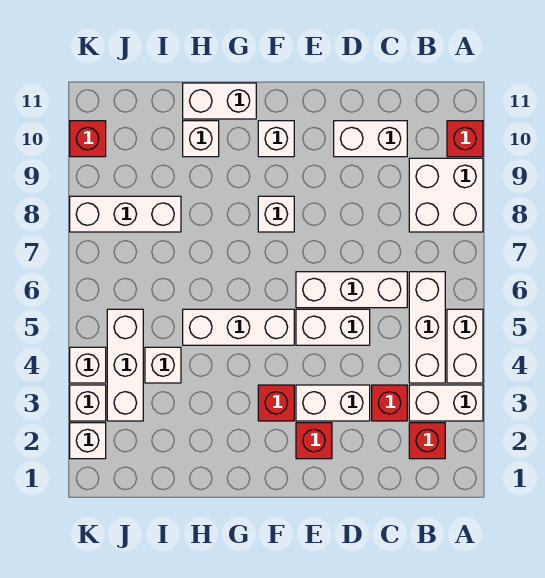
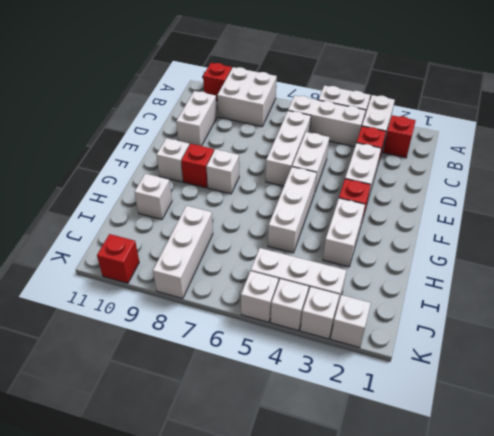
red brick E2 level 1 -> red brick F9 level 1
white brick G11:H11 level 1 -> white brick G3:H3 level 1
white brick I4 level 1 -> white brick K5 level 1

